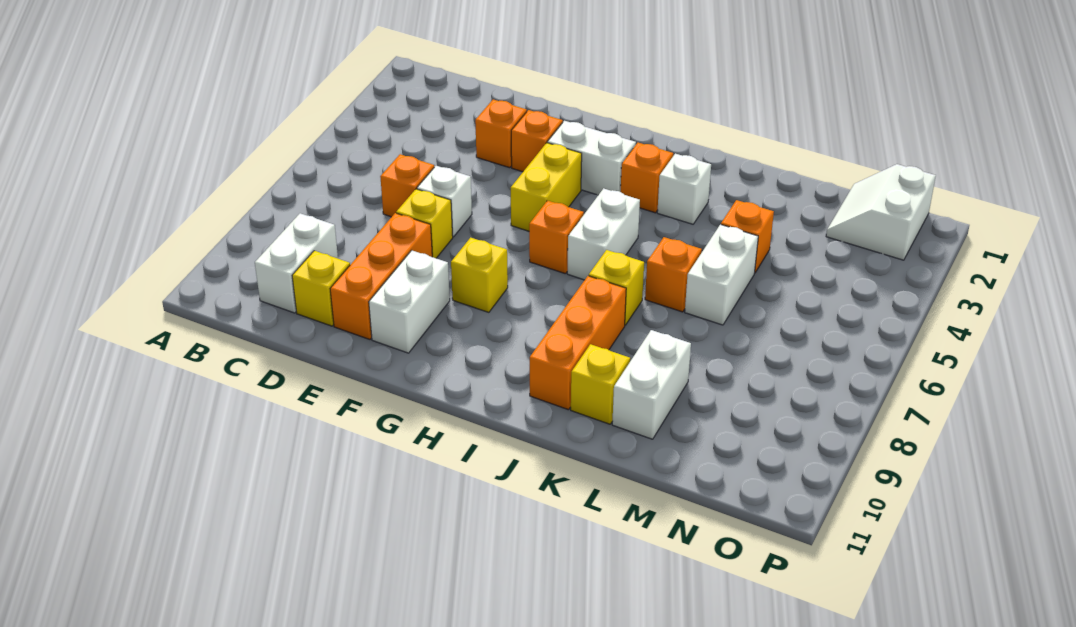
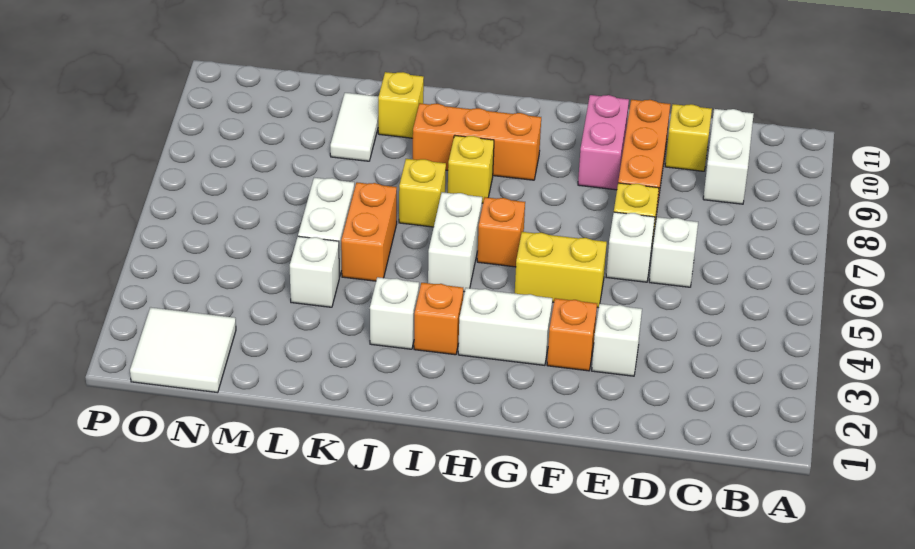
orange brick D6 level 1 -> white brick D6 level 1
orange brick E3 level 1 -> white brick E3 level 1
white brick F9:F10 level 1 -> pink brick F9:F10 level 1
yellow brick G4:G5 level 1 -> yellow brick F5:G5 level 1
yellow brick G8 level 1 -> yellow brick I8 level 1
orange brick J8:J10 level 1 -> orange brick H9:J9 level 1
orange brick K6 level 1 -> orange brick K5:K6 level 1
orange brick L4 level 1 -> white brick L4 level 1
white brick L9:L10 level 1 -> white tile L9:L10 level 1
white slope N1:O2 level 1 top O -> white tile N1:O2 level 1

